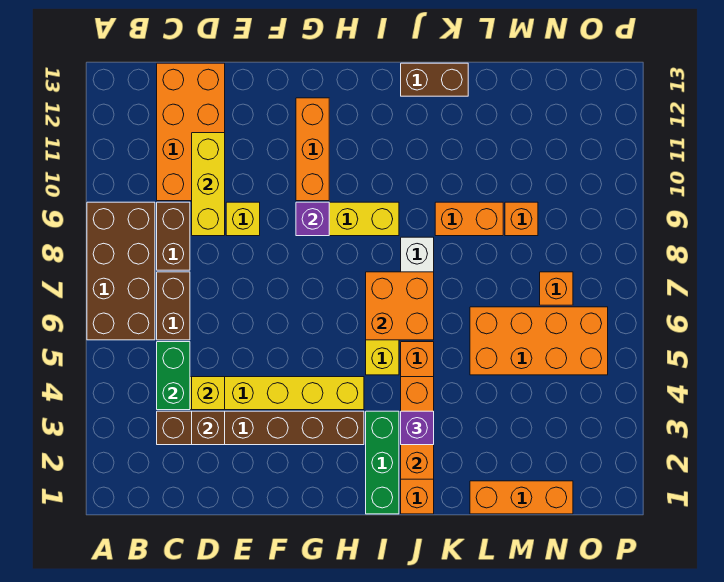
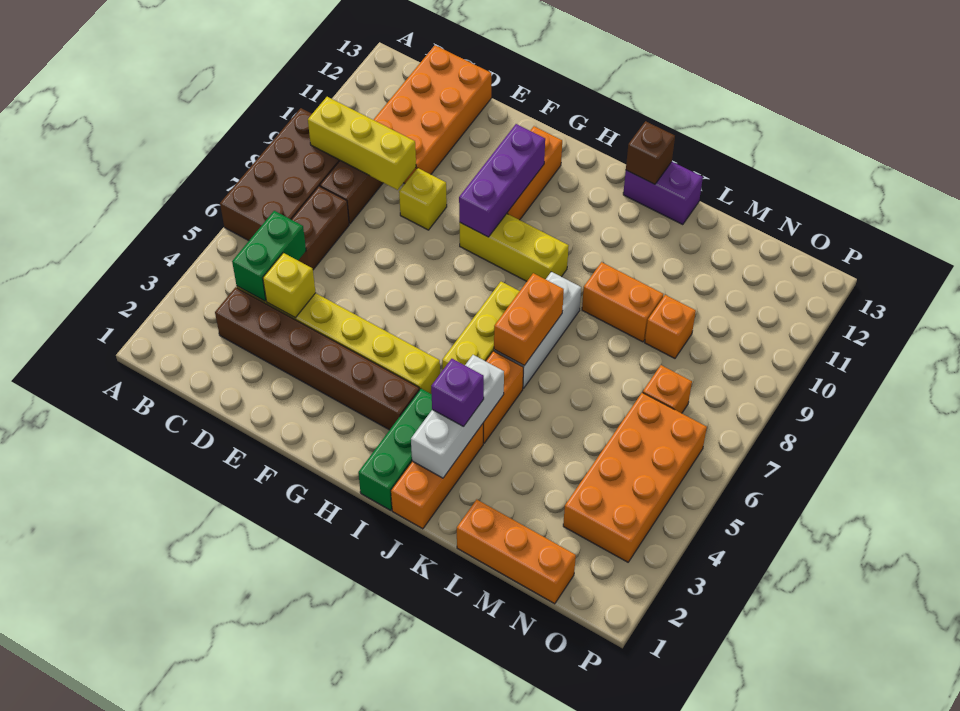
brown brick D3 level 2 -> brown brick J13 level 2
yellow brick D9:D11 level 2 -> yellow brick B9:D9 level 2
purple brick G9 level 2 -> purple brick G9:G11 level 2
orange brick I6:J7 level 2 -> orange brick J6:J7 level 2
orange brick J2:J4 level 2 -> white brick J2:J4 level 2
brown brick J13:K13 level 1 -> purple brick J13:K13 level 1
orange brick L5:O6 level 1 -> orange brick N3:O6 level 1

